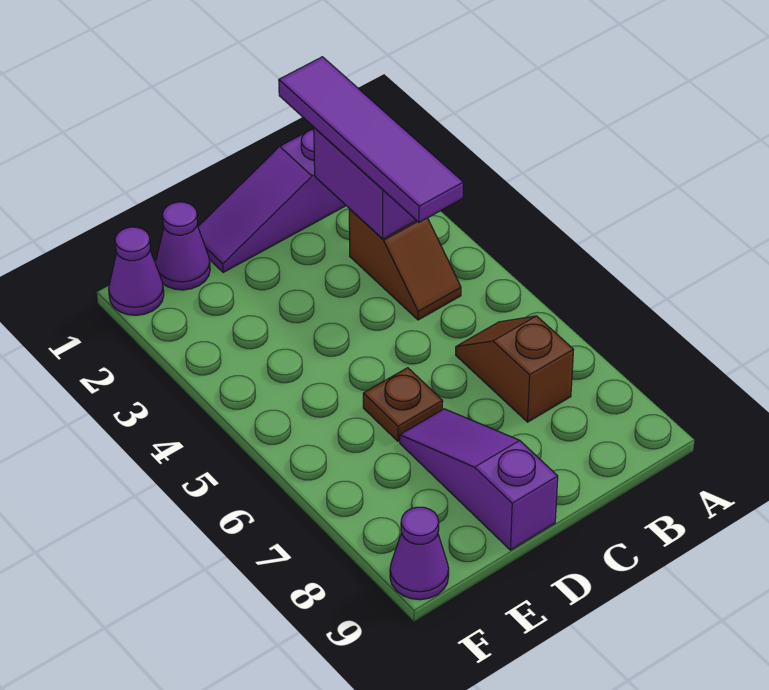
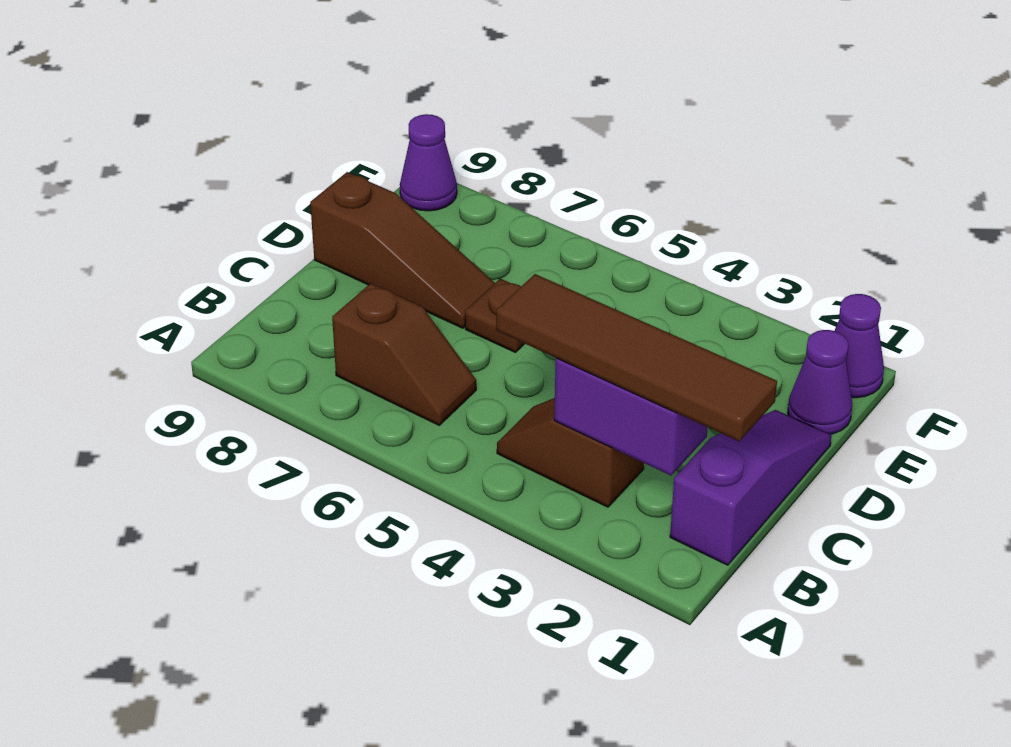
purple tile B1:B4 level 3 -> brown tile B1:B4 level 3
purple slope D7:D9 level 1 top 9 -> brown slope D7:D9 level 1 top 9

